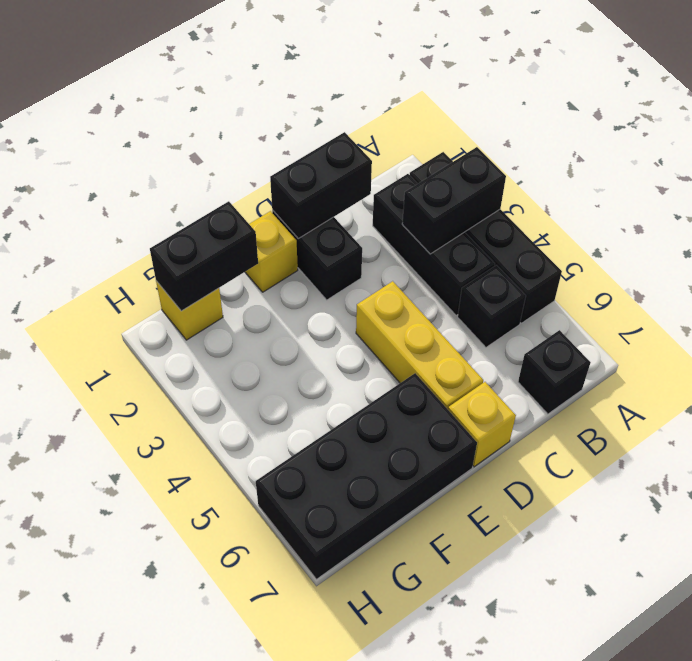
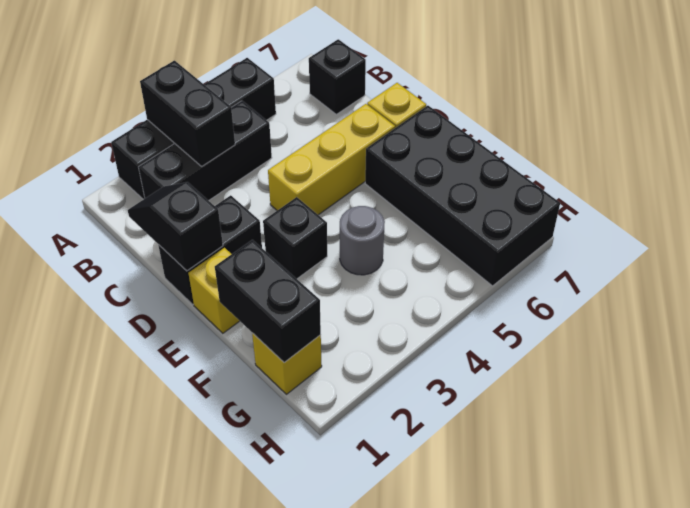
black brick B5 level 1 -> black brick E3 level 1
black brick C1:D1 level 2 -> black slope C1:D1 level 2 top D
none -> grey round brick F4 level 1

